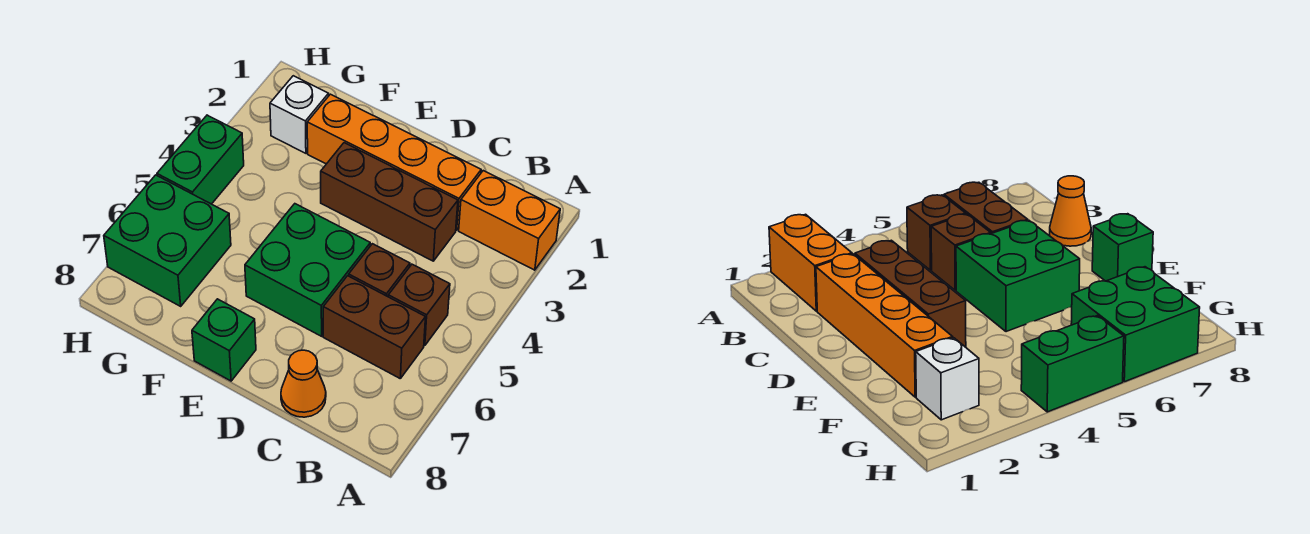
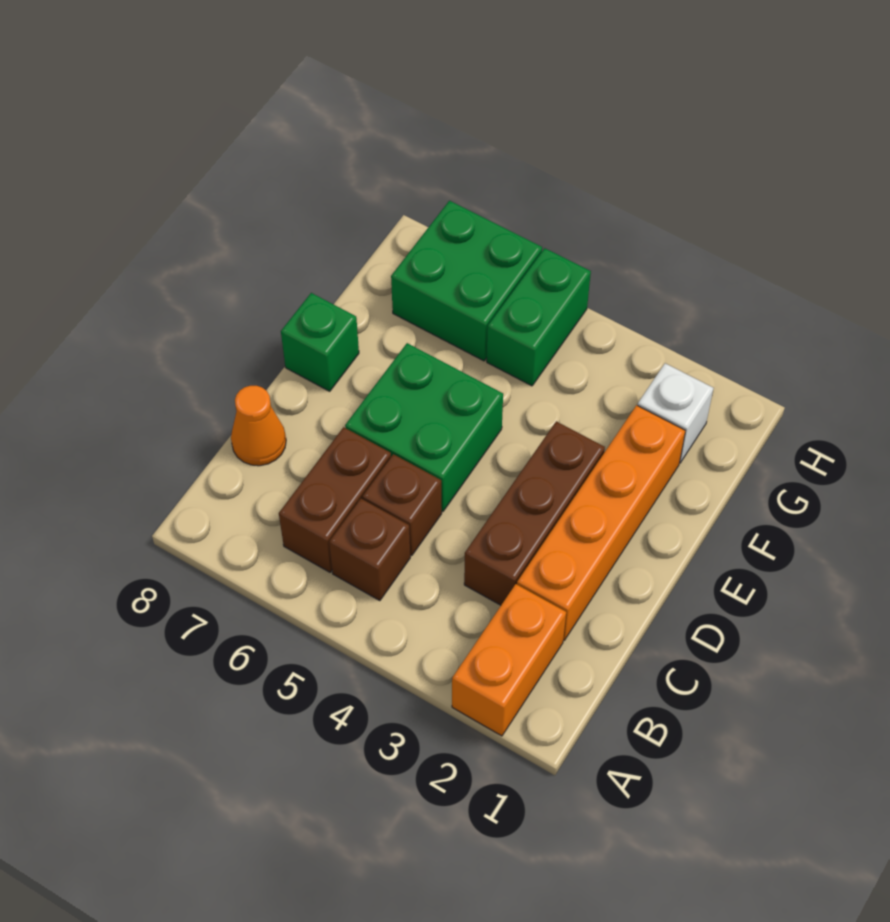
green brick H4:H5 level 1 -> green brick G5:H5 level 1

